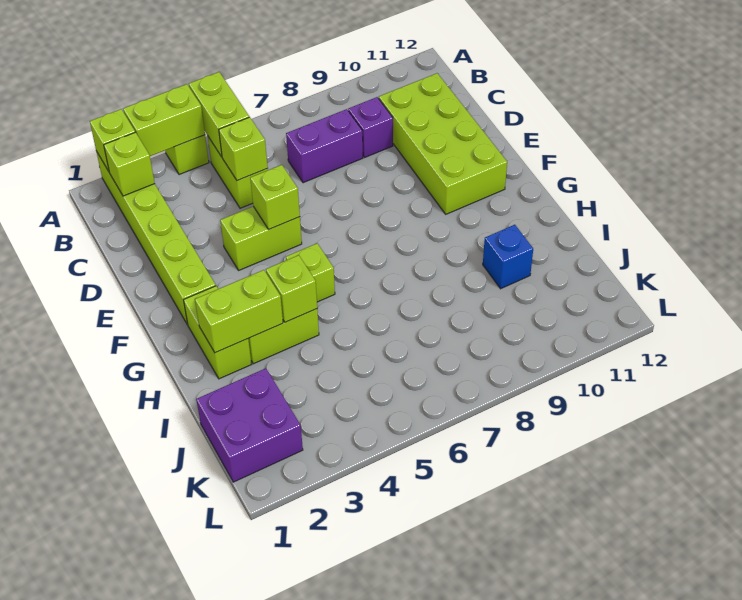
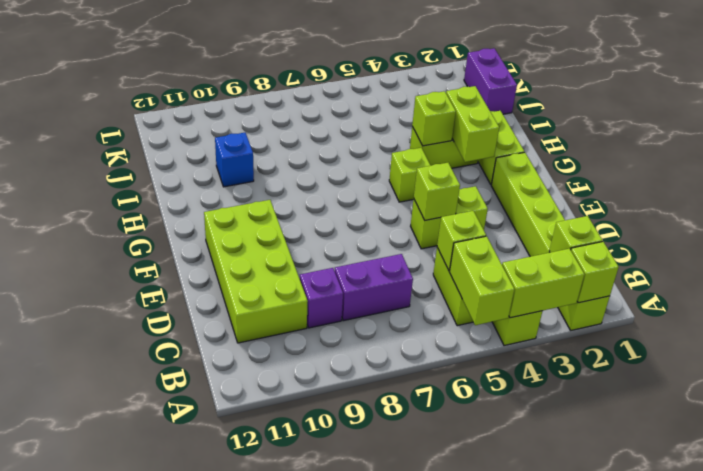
lime brick H2:H3 level 2 -> lime brick G3:H3 level 2
purple brick J1:K2 level 1 -> purple brick J1:K1 level 1

